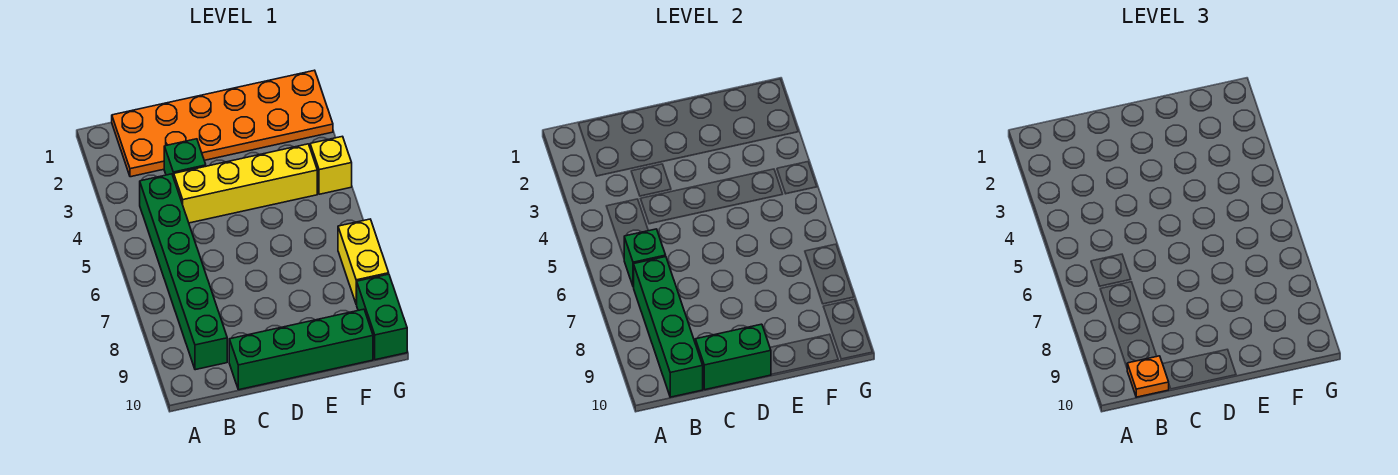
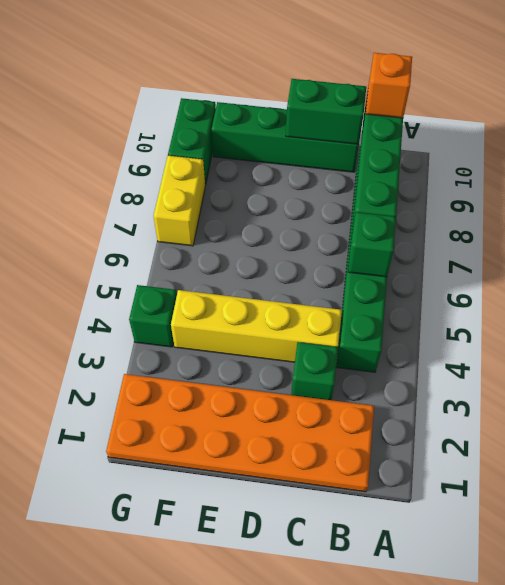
orange plate B10 level 3 -> orange brick B10 level 3
yellow brick G4 level 1 -> green brick G4 level 1

